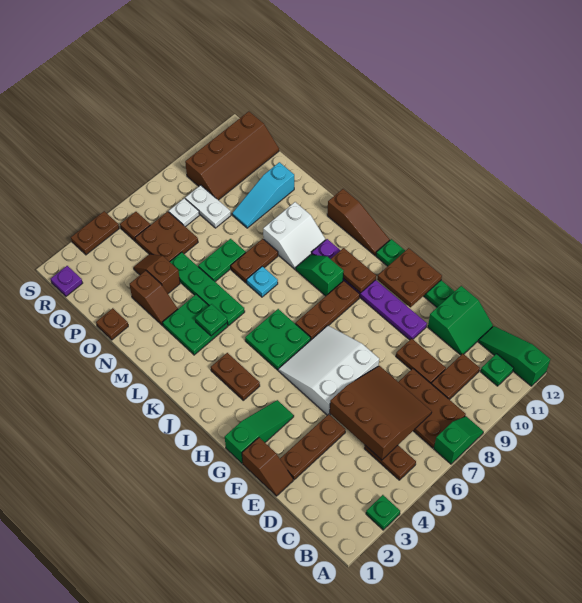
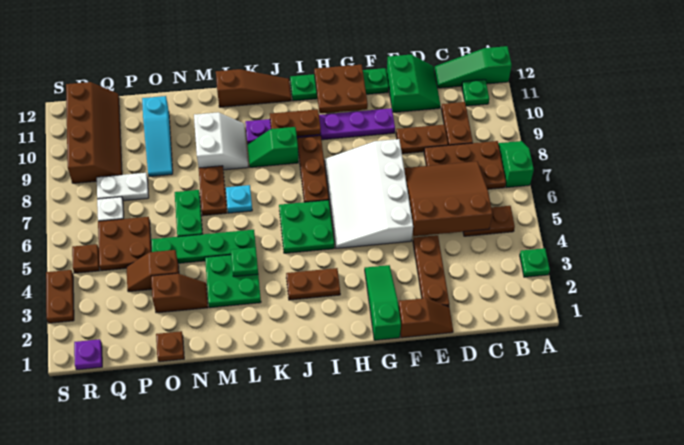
white slope F5:H7 level 1 top F -> white slope F5:H8 level 1 top F

